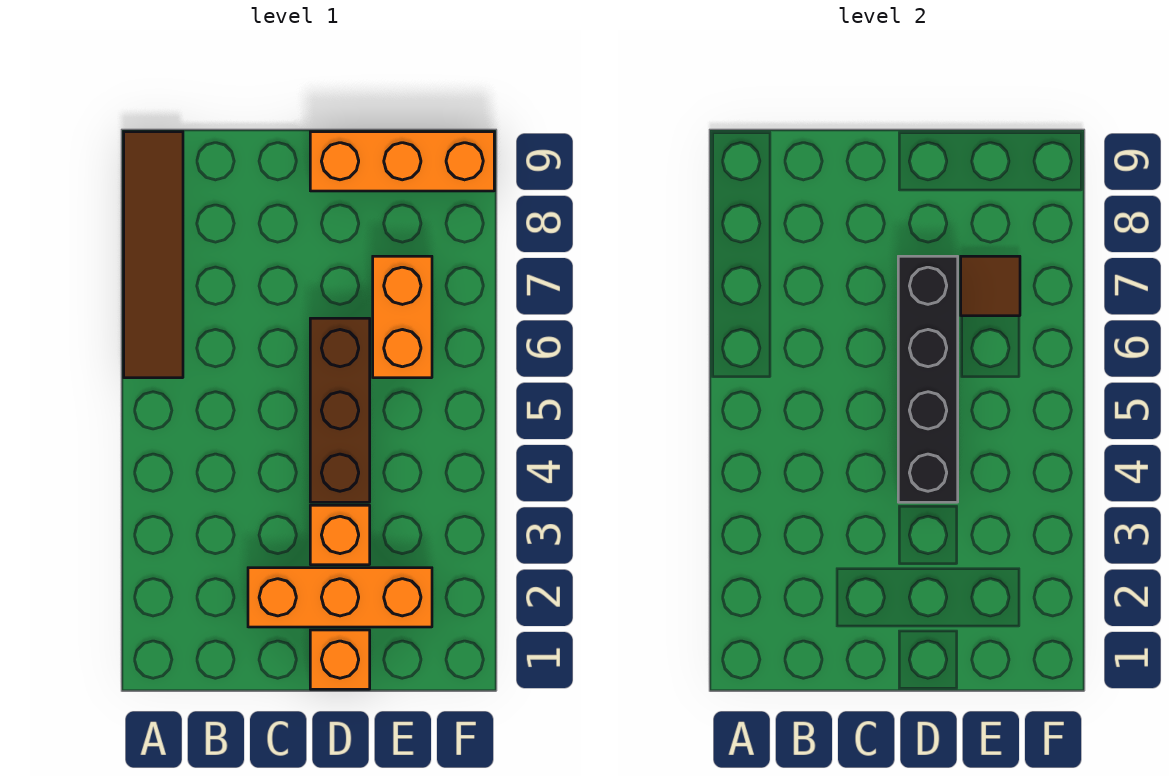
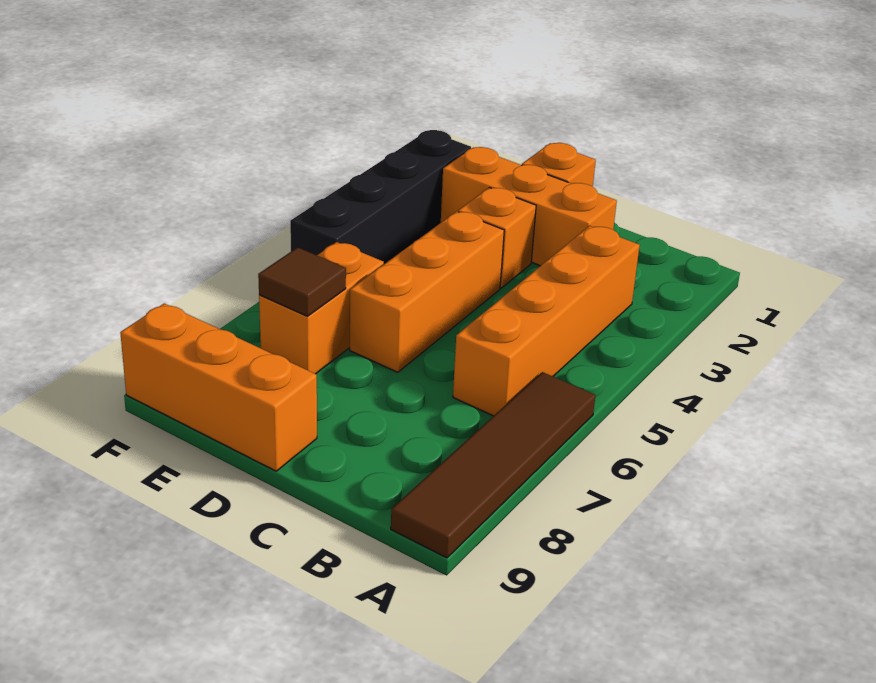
none -> orange brick B3:B6 level 1
brown brick D4:D6 level 1 -> orange brick D4:D6 level 1
black brick D4:D7 level 2 -> black brick F2:F5 level 1

